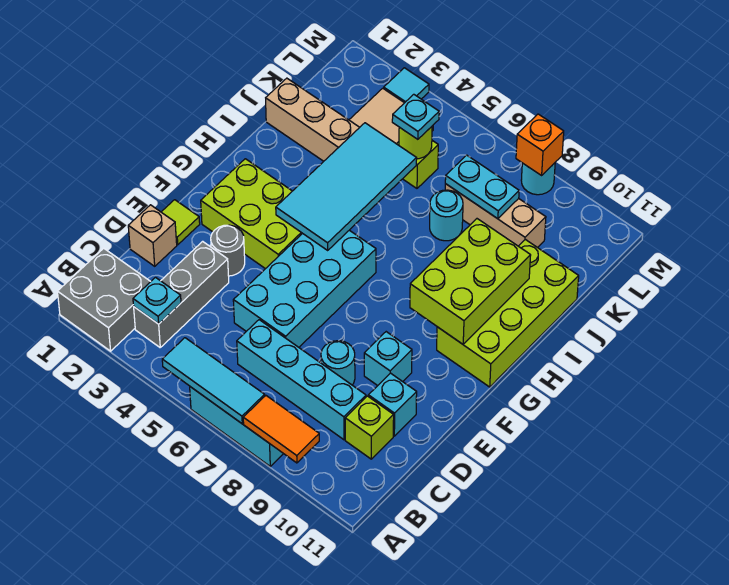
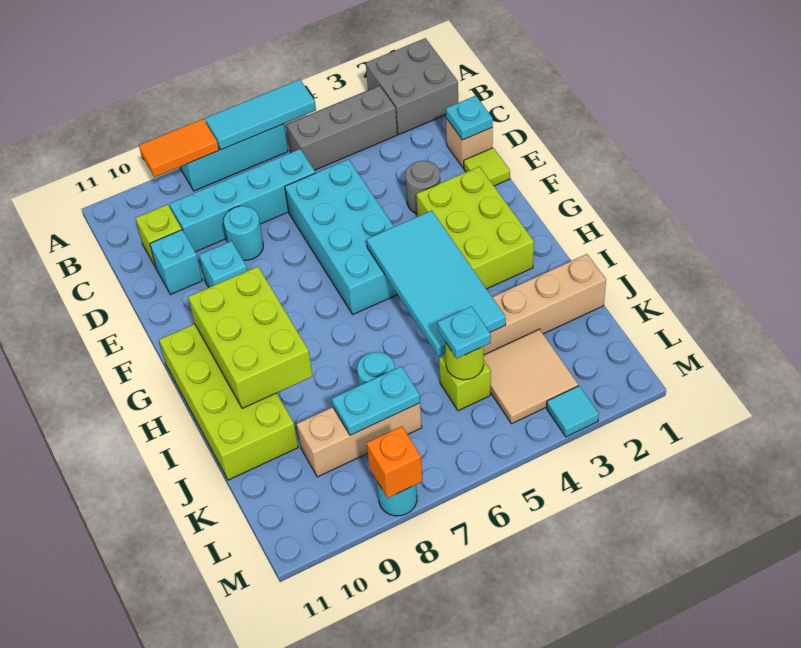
grey brick B3:D3 level 1 -> grey brick B3:B5 level 1
cyan plate B3 level 2 -> cyan plate D1 level 2
lime brick F2:G4 level 1 -> lime brick F2:H3 level 1

